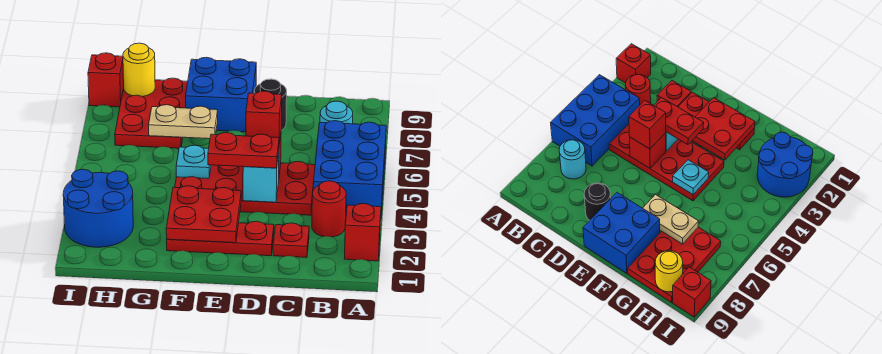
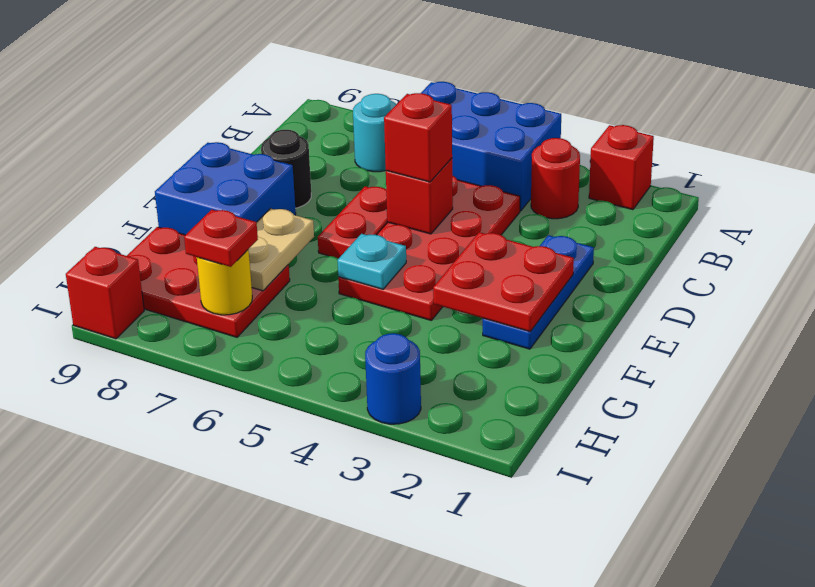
red plate C2 level 1 -> red plate H7 level 3
red plate D2:F2 level 1 -> blue plate D2:F2 level 1
cyan brick D4 level 2 -> none
red plate D4:E4 level 3 -> red plate D6:E6 level 1
blue round brick H2:I3 level 1 -> blue round brick I3 level 1
yellow round brick H9 level 2 -> yellow round brick H7 level 2

